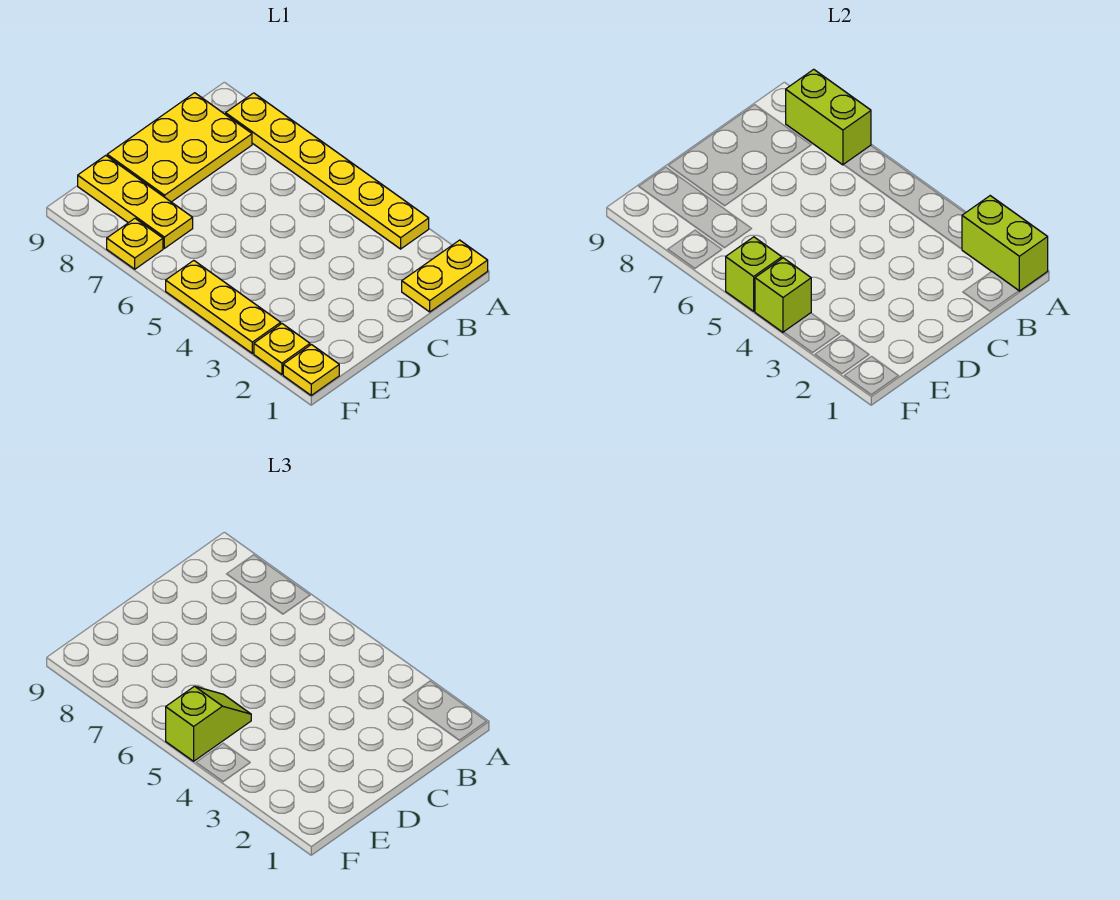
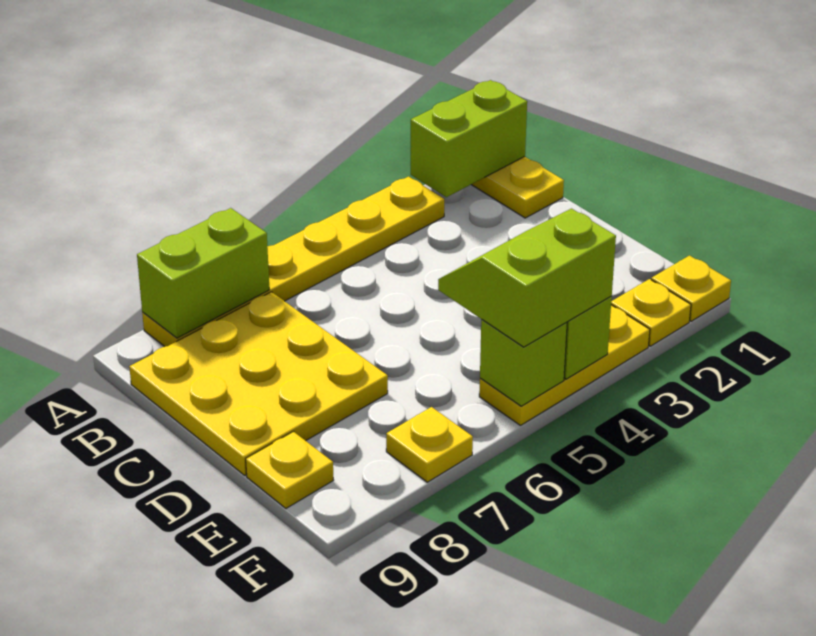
yellow plate B8:D9 level 1 -> yellow plate B7:D9 level 1
lime slope E5:F5 level 3 top F -> lime slope E4:F5 level 3 top F
yellow plate E7:E9 level 1 -> yellow plate E9 level 1

